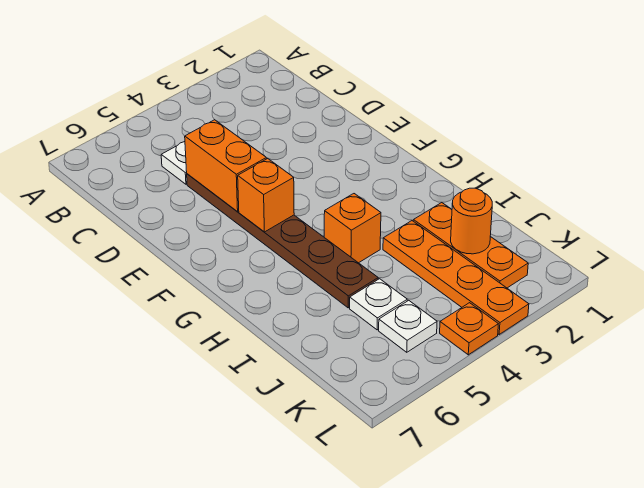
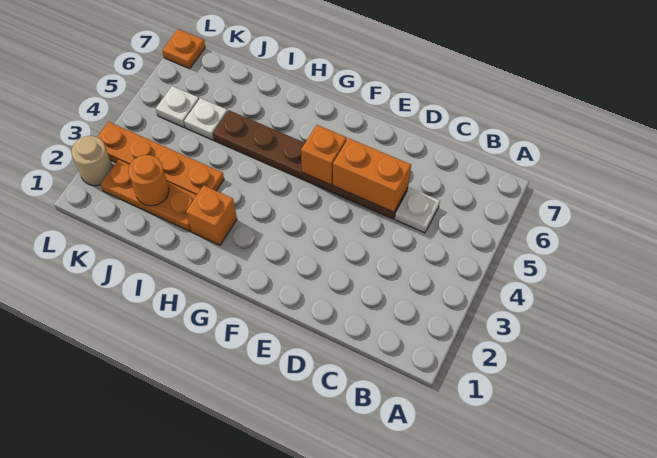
orange brick H4 level 1 -> orange brick H2 level 1
none -> tan round brick L2 level 1
orange plate L4 level 1 -> orange plate L7 level 1

